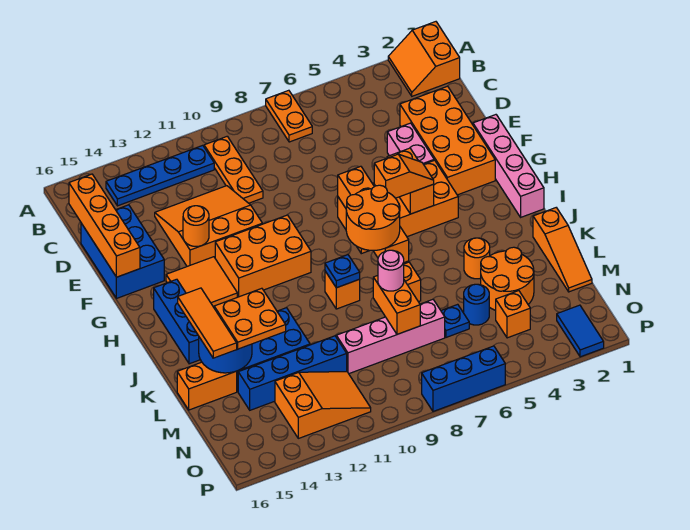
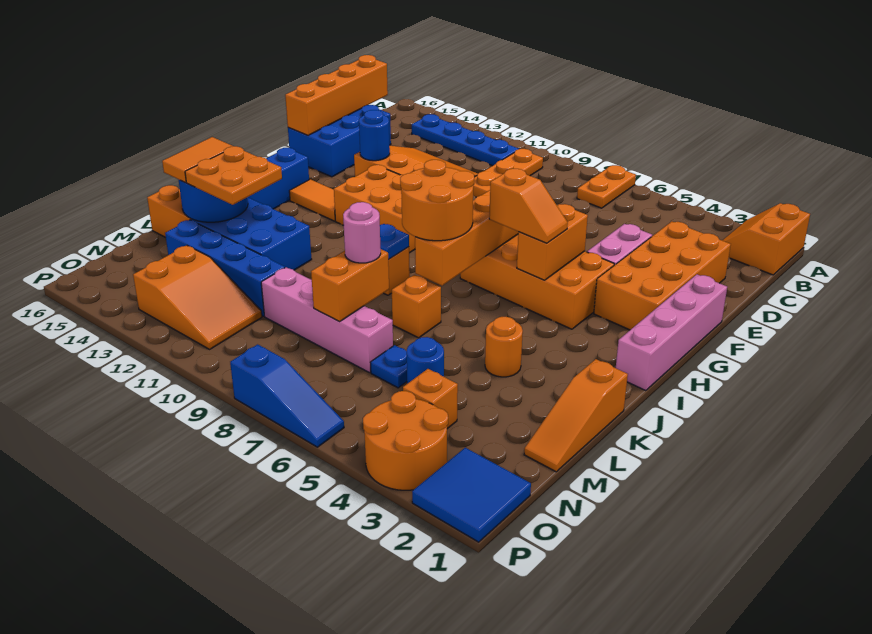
orange round brick F13 level 2 -> blue round brick F13 level 2
orange tile G13:H14 level 1 -> orange tile H13:H14 level 1
orange tile J15:L15 level 3 -> orange tile K15:L15 level 3
orange round brick L3:M4 level 1 -> orange round brick O3:P4 level 1
blue tile O2:P2 level 1 -> blue tile O1:P2 level 1
blue brick P6:P8 level 1 -> blue slope P6:P8 level 1 top 8

